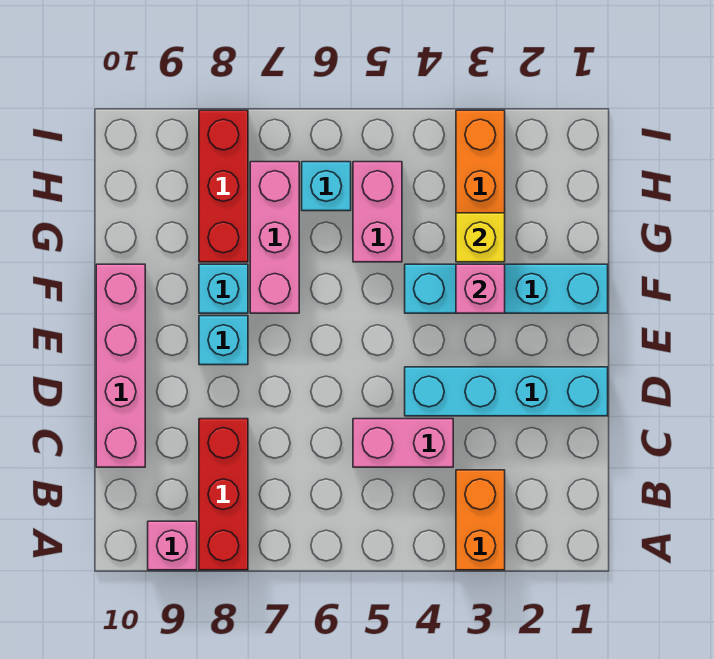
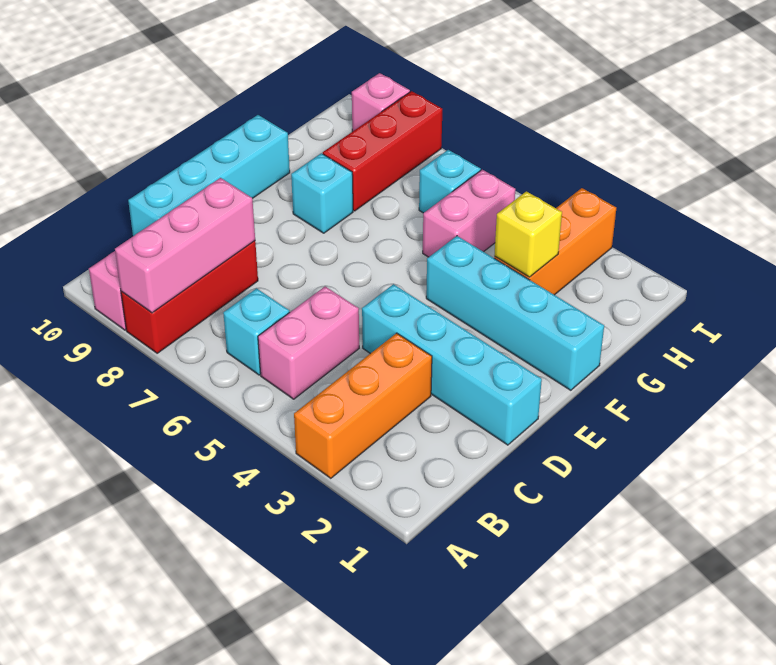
orange brick A3:B3 level 1 -> orange brick A3:C3 level 1
pink brick C4:C5 level 1 -> pink brick B5:C5 level 1
pink brick C10:F10 level 1 -> cyan brick C10:F10 level 1
cyan brick E8 level 1 -> cyan brick B6 level 1
pink brick F3 level 2 -> pink brick I9 level 1
pink brick F7:H7 level 1 -> pink brick A8:C8 level 2

